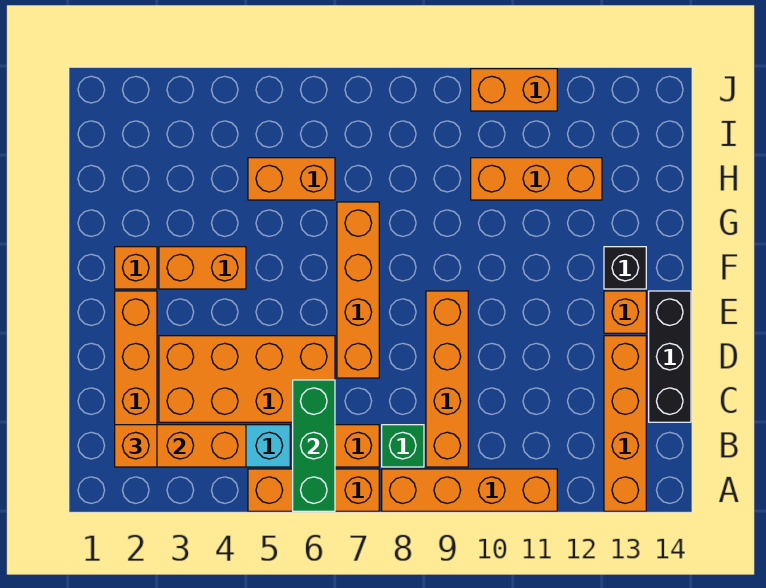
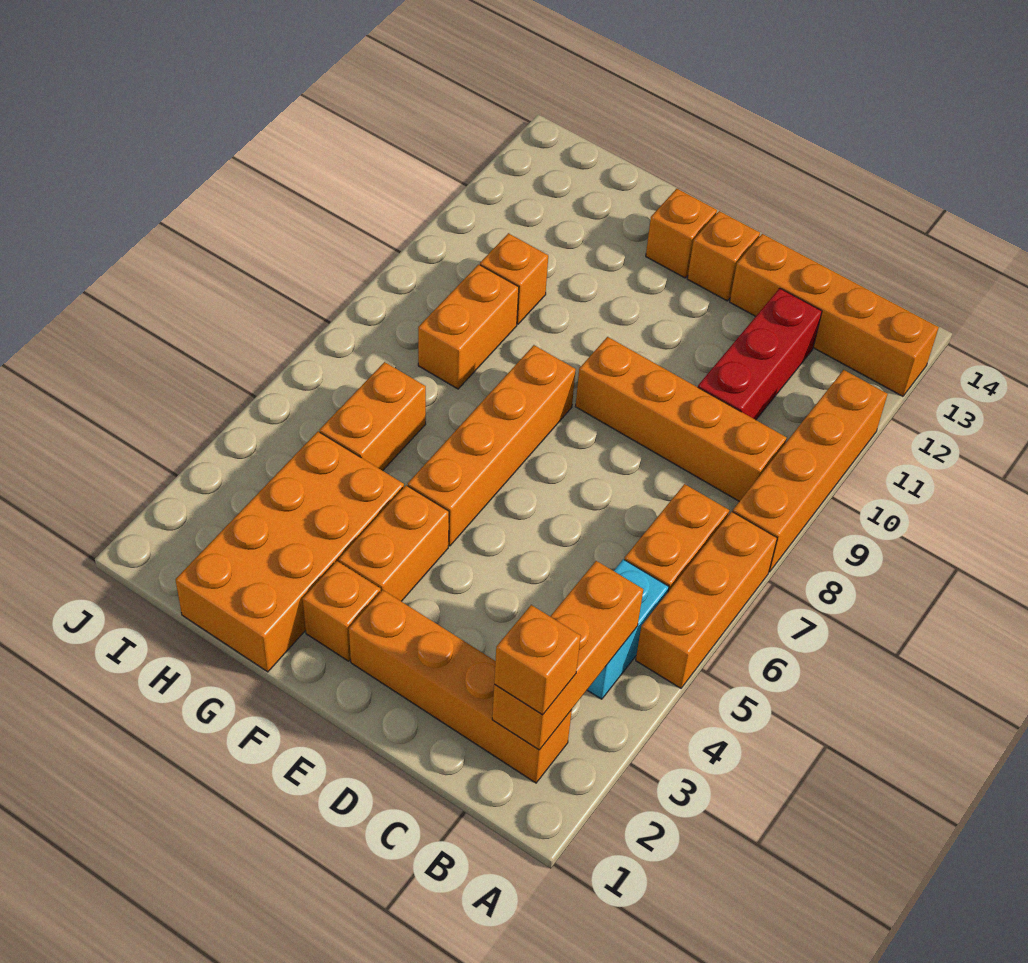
green brick A6:C6 level 2 -> none
green brick B8 level 1 -> none
orange brick C3:D6 level 1 -> orange brick G1:H4 level 1
none -> red brick C10:C12 level 1
black brick C14:E14 level 1 -> none
orange brick D7:G7 level 1 -> orange brick F5:F8 level 1
black brick F13 level 1 -> orange brick F13 level 1
orange brick H10:H12 level 1 -> orange brick H10 level 1
orange brick J10:J11 level 1 -> orange brick H8:H9 level 1

